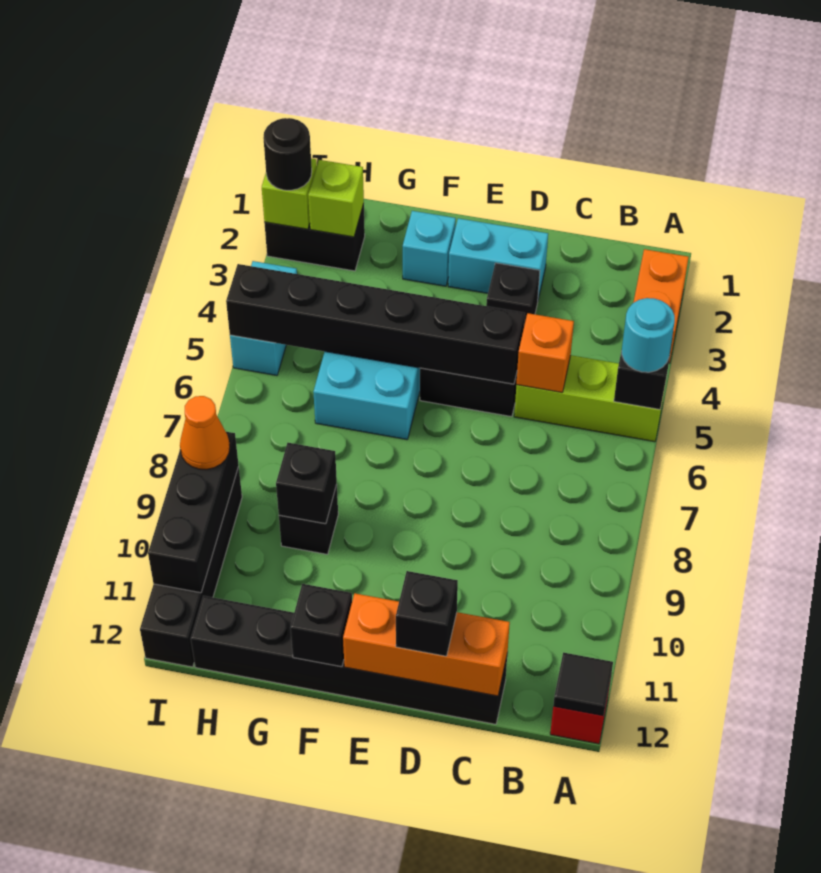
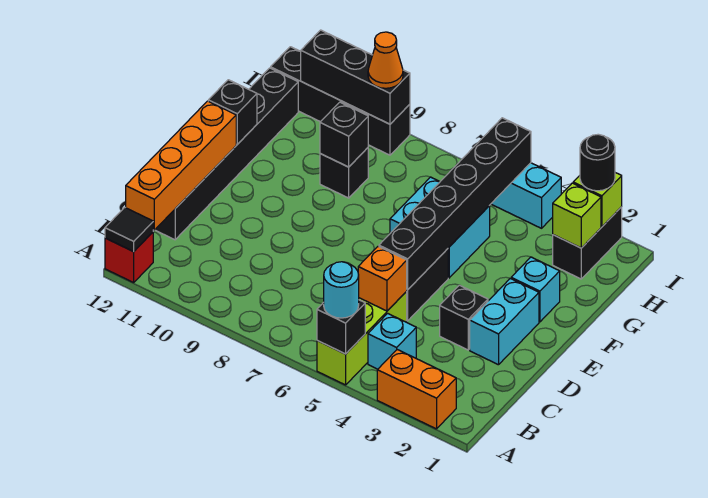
none -> cyan brick B4 level 1
orange brick C12:E12 level 2 -> orange brick B12:E12 level 2
black brick D12 level 3 -> none

